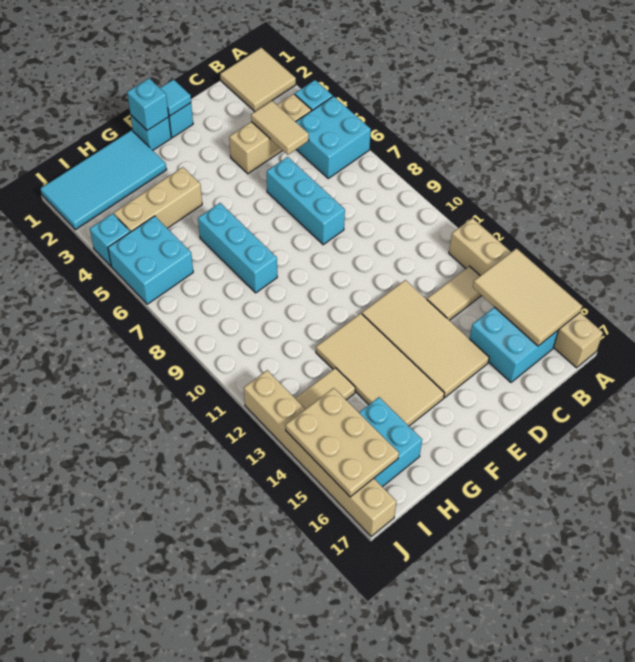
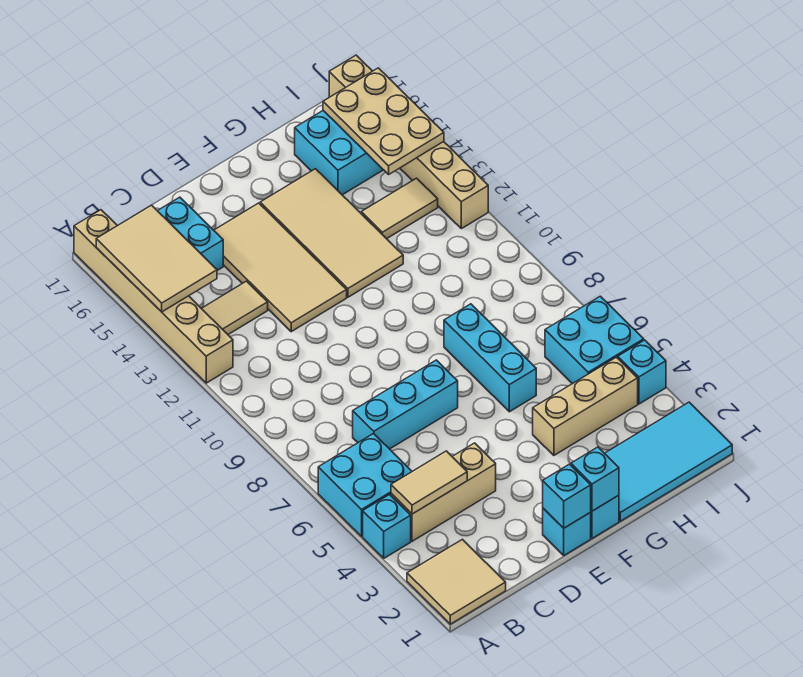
tan tile C4:C5 level 2 -> tan tile B4:C4 level 2
cyan brick D6:D8 level 1 -> cyan brick C7:E7 level 1
cyan tile E1 level 2 -> cyan brick E1 level 2

